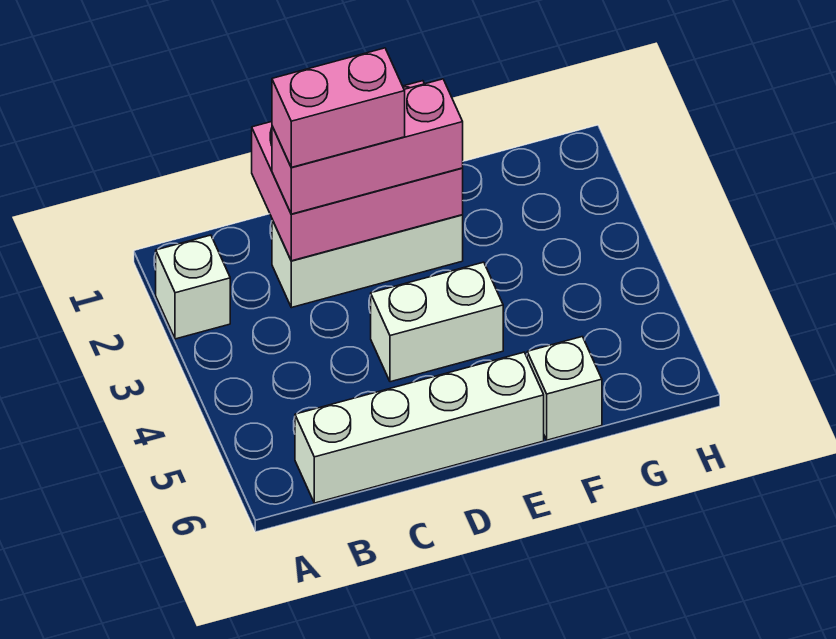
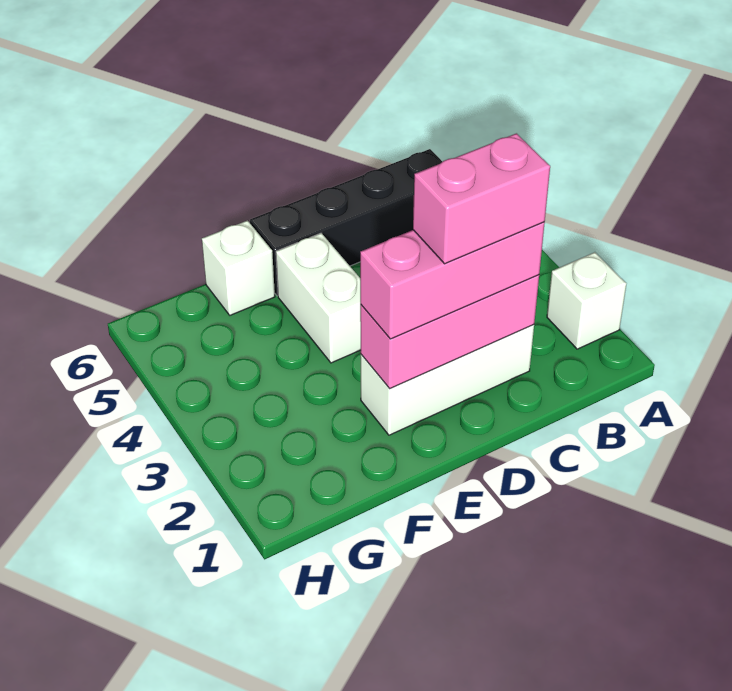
white brick B6:E6 level 1 -> black brick B6:E6 level 1
pink brick C1:E2 level 2 -> pink brick C2:E2 level 2
white brick D4:E4 level 1 -> white brick E4:E5 level 1

